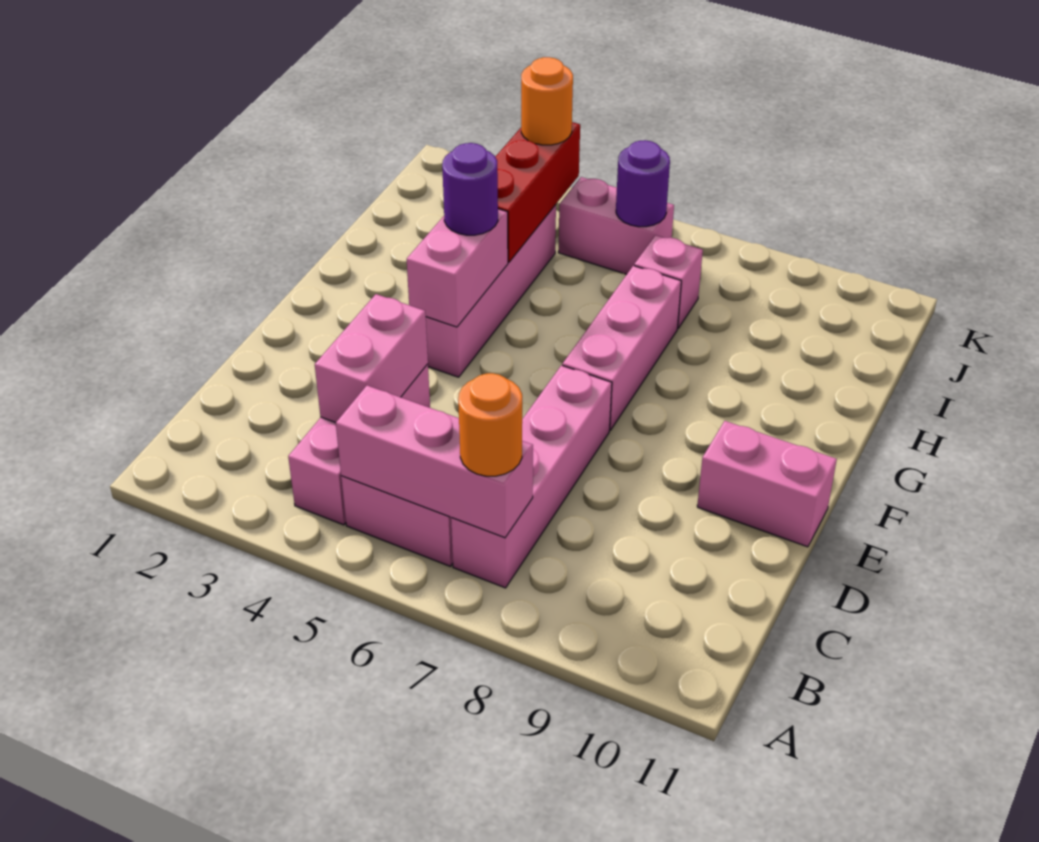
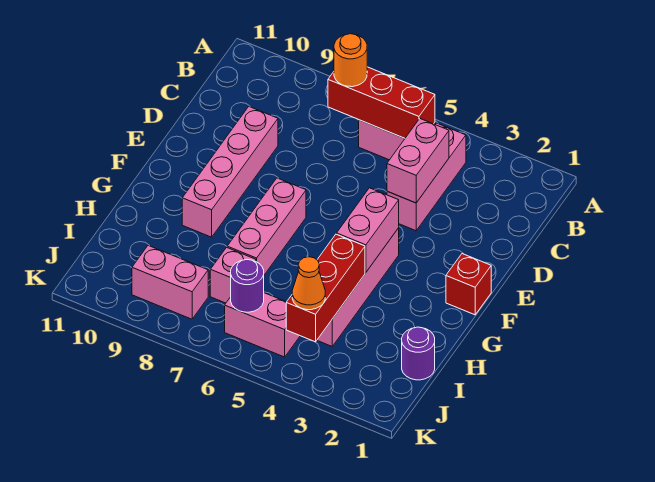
pink brick B5:B7 level 2 -> red brick B5:B7 level 2
pink brick B7:E7 level 1 -> pink brick D9:G9 level 1
pink brick E10:E11 level 1 -> pink brick J8:J9 level 1
none -> red brick F1 level 1
purple round brick G4 level 3 -> purple round brick I1 level 1
orange round brick J4 level 3 -> orange cone J4 level 3

